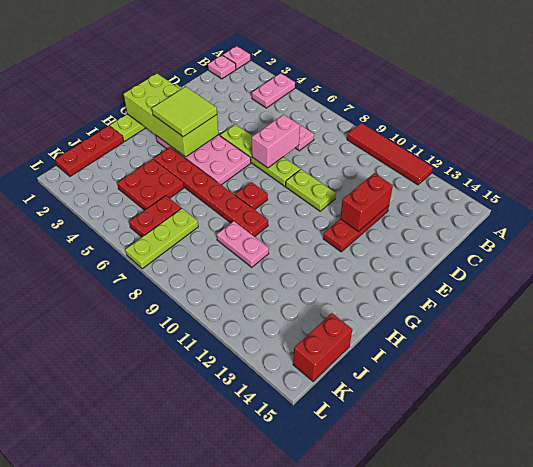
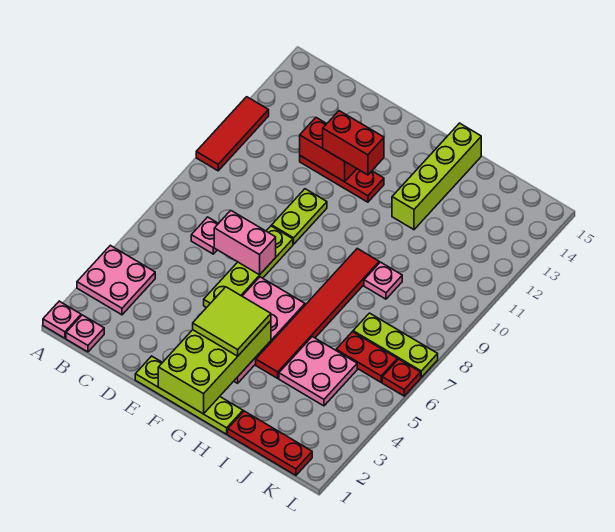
pink plate A4:B4 level 1 -> pink plate A3:B4 level 1
red tile A9:A12 level 1 -> red tile A10:A12 level 1
red plate G8 level 1 -> red plate L6 level 1
red plate H4:H9 level 1 -> red tile H4:H9 level 1
none -> lime brick H12:H15 level 1
red plate I4:J5 level 1 -> pink plate I4:J5 level 1
pink plate I9:I10 level 1 -> pink plate I9 level 1
red brick J15:K15 level 1 -> red brick E12:F12 level 3

